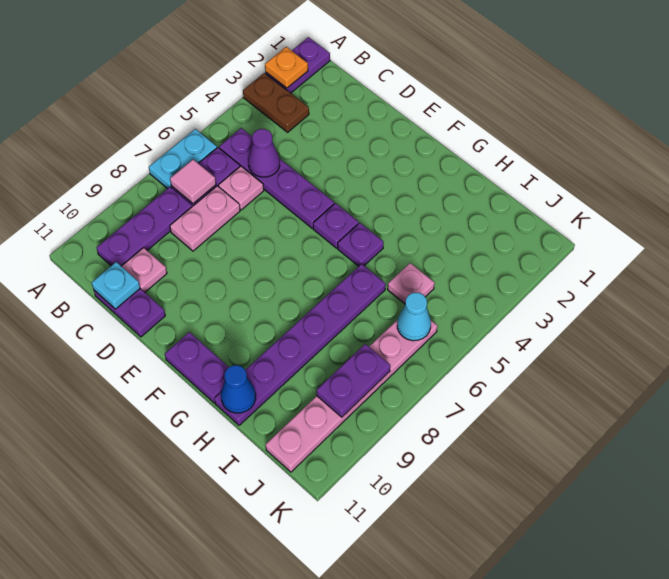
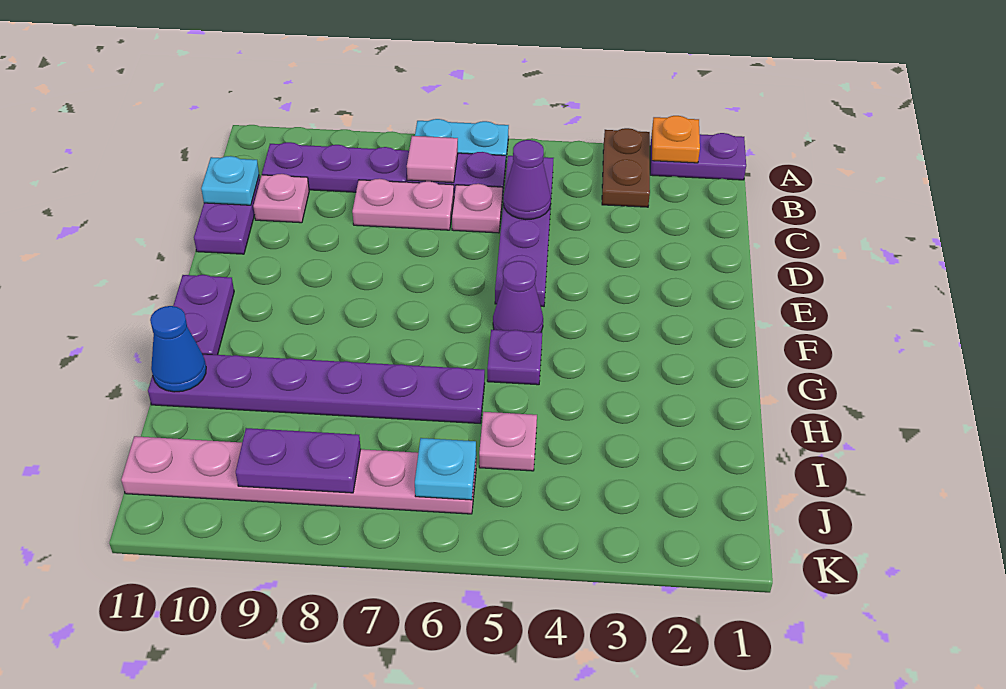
purple plate F5 level 1 -> purple cone F5 level 1
cyan cone J6 level 2 -> cyan plate J6 level 2

